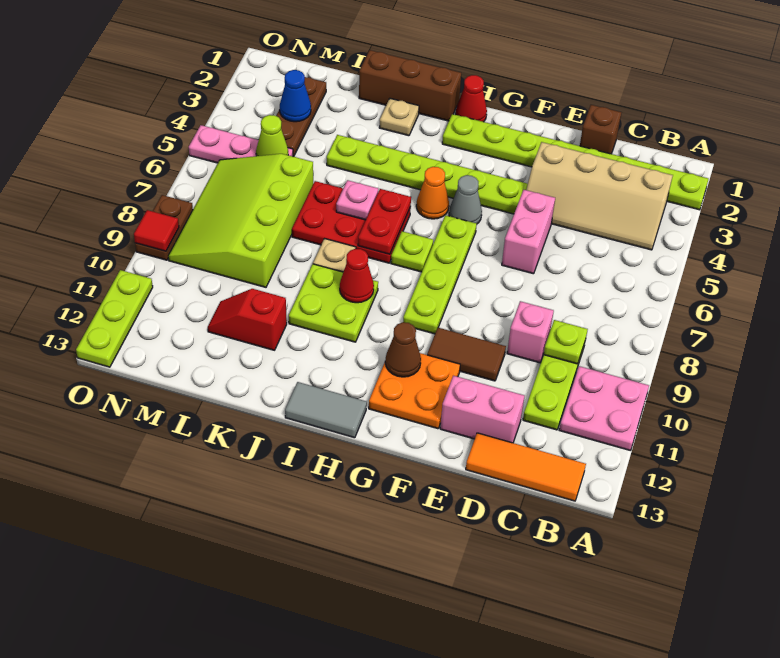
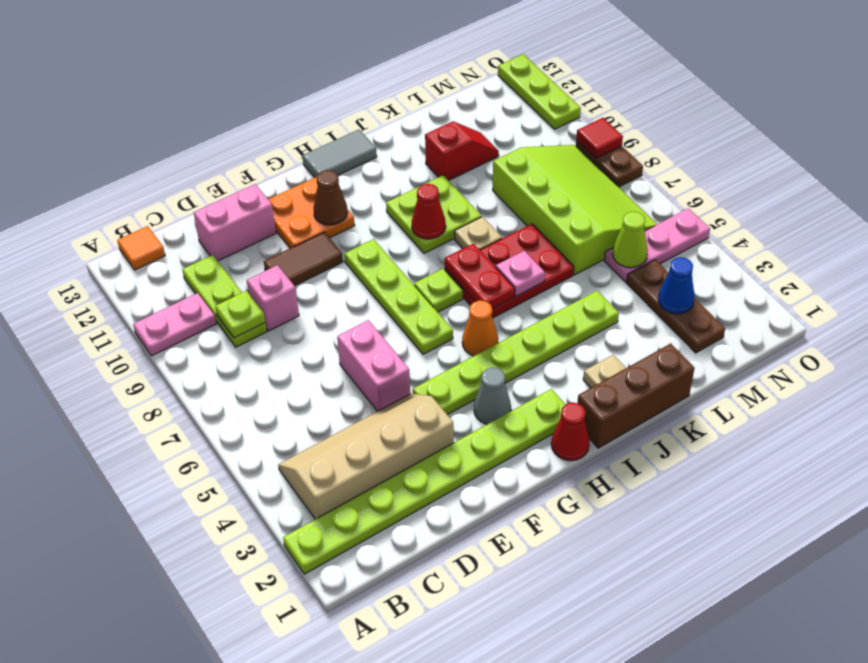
pink plate A10:B11 level 1 -> pink plate A10:B10 level 1
orange tile B13:D13 level 1 -> orange tile B13 level 1
brown brick D1 level 1 -> none
grey cone G5 level 1 -> grey cone G3 level 1

